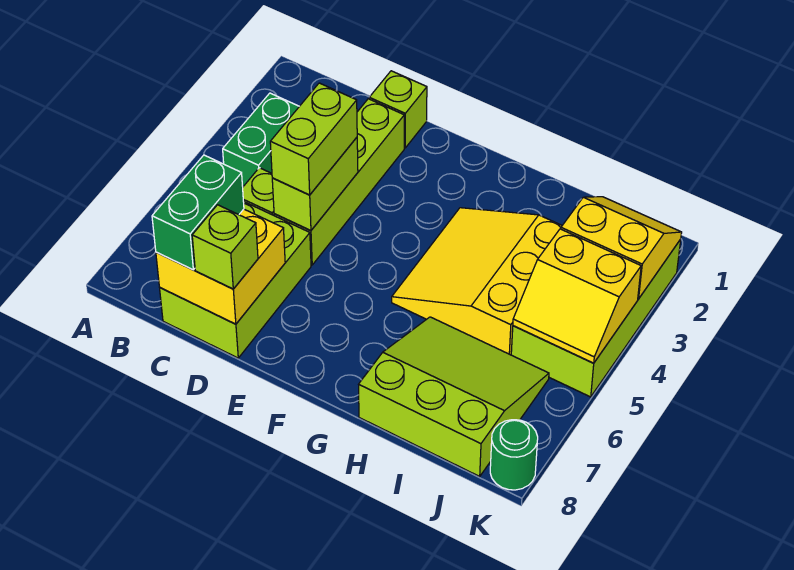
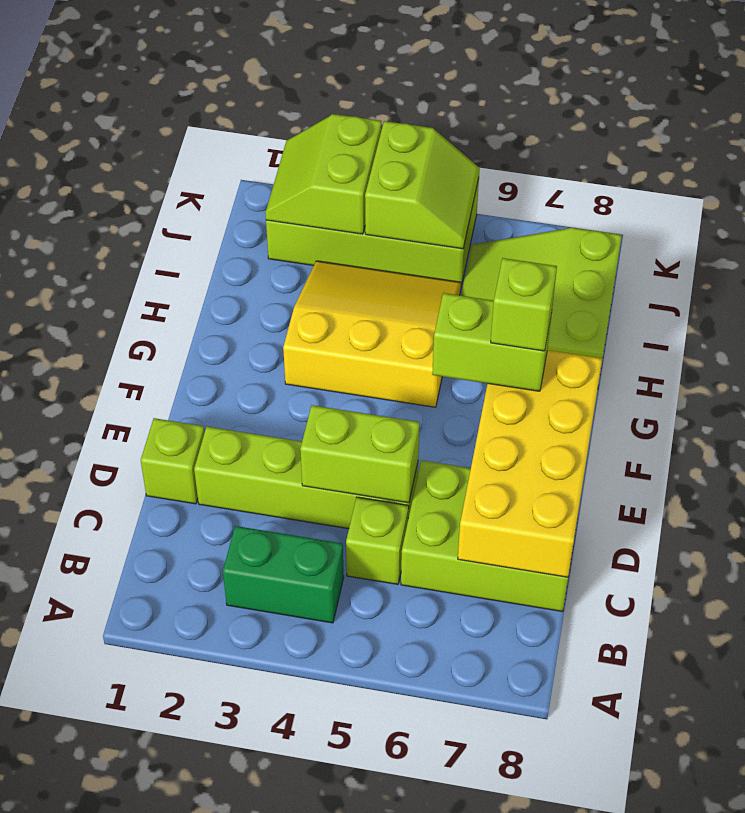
yellow brick C7:D8 level 2 -> yellow brick C7:F8 level 2
green brick C7:C8 level 3 -> none
lime brick D4:D5 level 3 -> lime brick F6:F7 level 3
lime brick D8 level 3 -> lime brick F7 level 4
yellow slope G3:I5 level 1 top I -> yellow slope G3:I5 level 1 top G
yellow slope J2:K3 level 2 top 3 -> lime slope J2:K3 level 2 top 3
yellow slope J4:K5 level 2 top 4 -> lime slope J4:K5 level 2 top 4
green round brick K8 level 1 -> none

